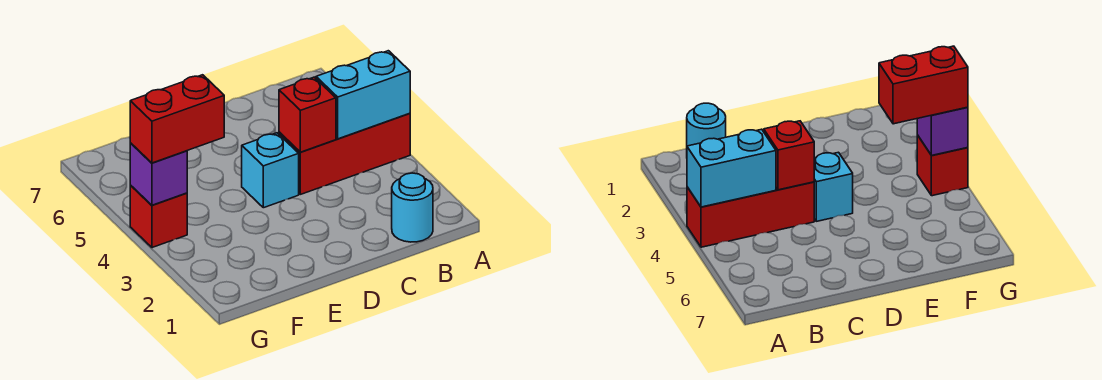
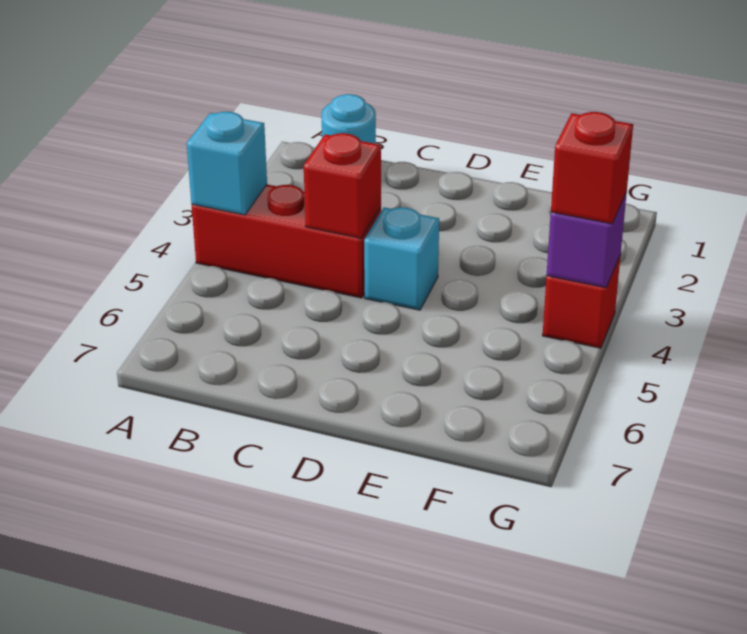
cyan brick A4:B4 level 2 -> cyan brick A4 level 2
red brick F4:G4 level 3 -> red brick G4 level 3

